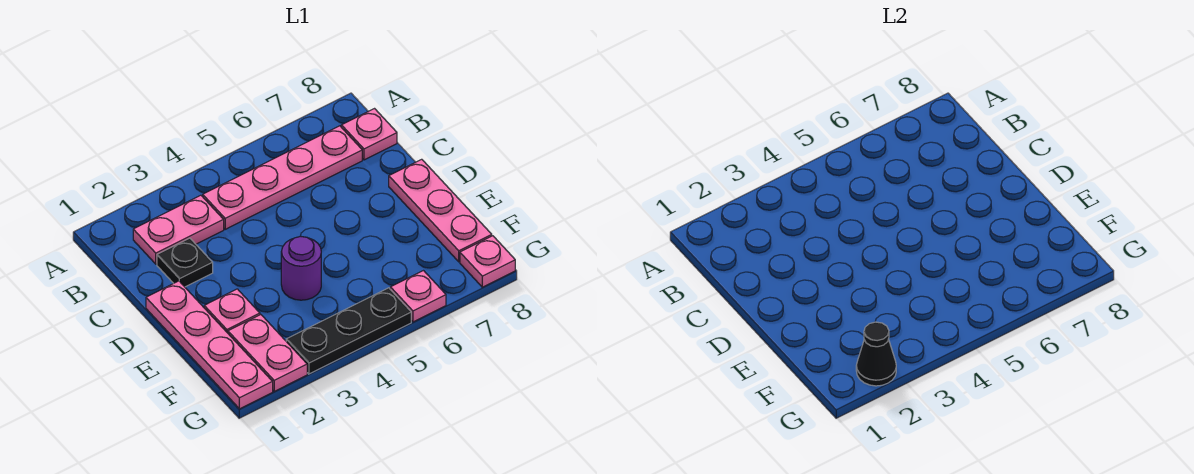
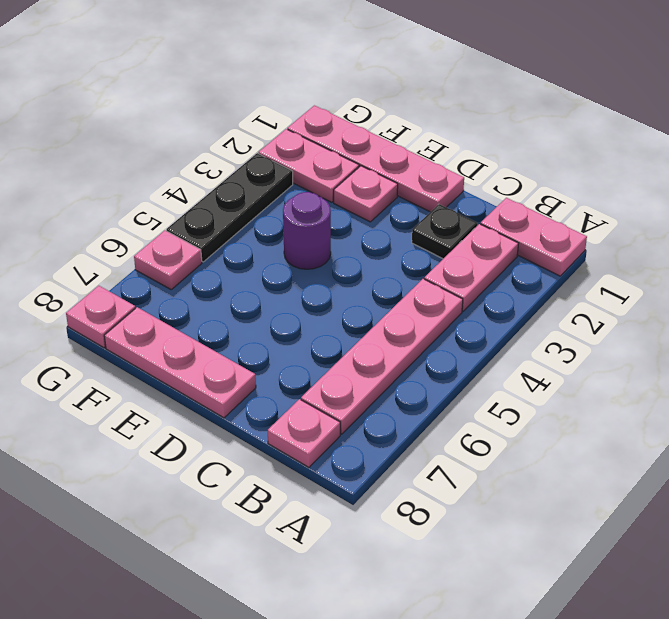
none -> pink plate A1:B1 level 1
black cone G2 level 2 -> none

